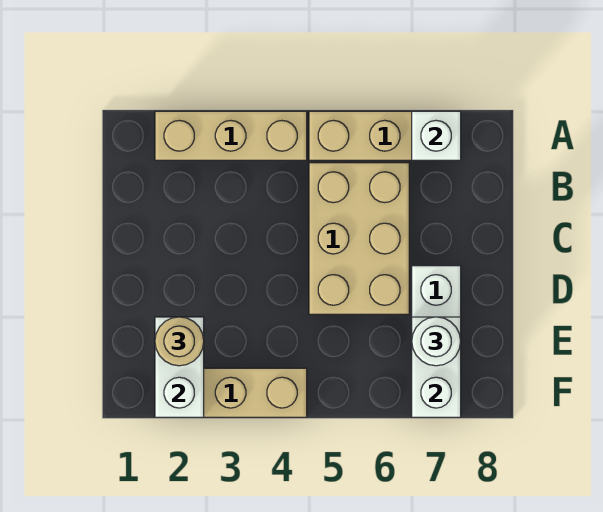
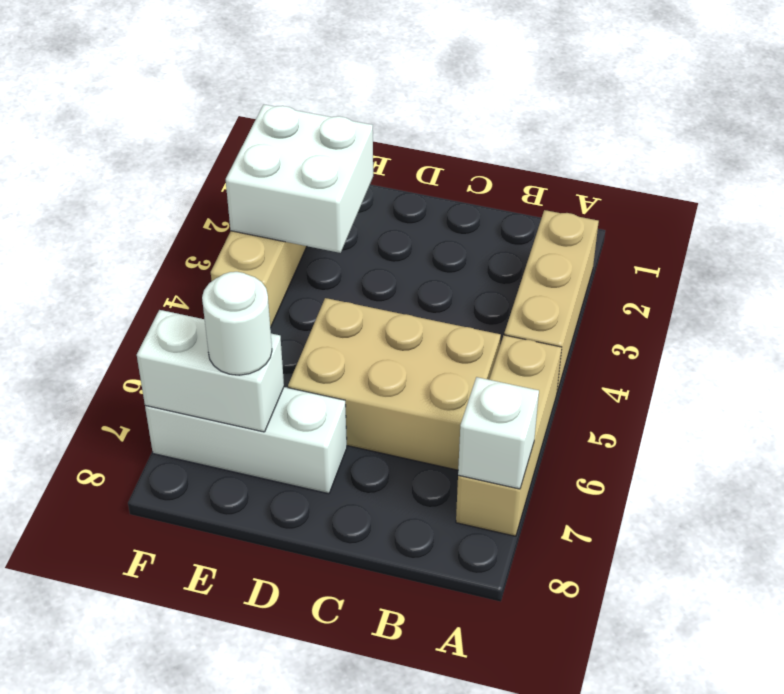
white brick E2:F2 level 2 -> white brick E2:F3 level 2
tan round brick E2 level 3 -> none

